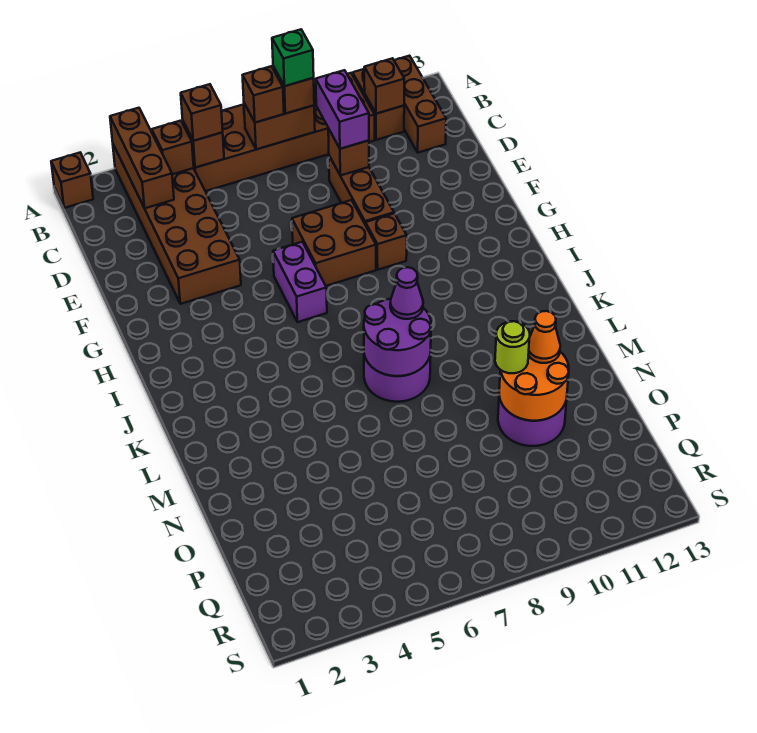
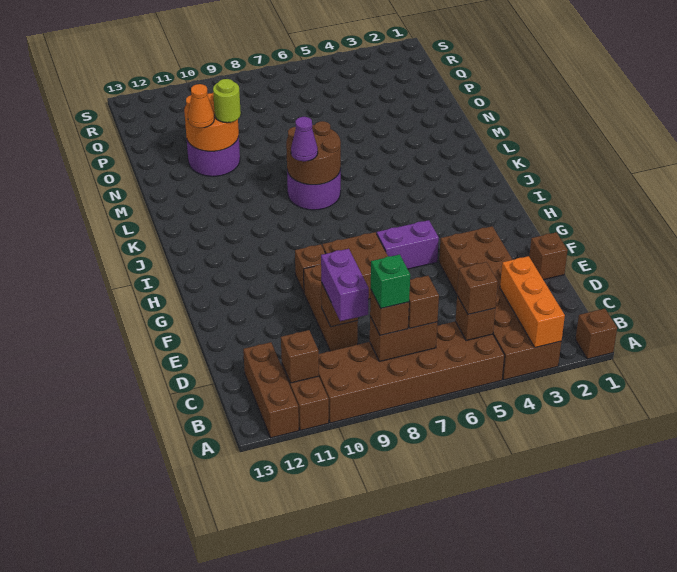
brown brick A3:C3 level 2 -> orange brick A3:C3 level 2
brown brick B4 level 2 -> brown brick E1 level 1
purple brick G6:H6 level 1 -> purple brick G5:G6 level 1
purple round brick K7:L8 level 2 -> brown round brick K7:L8 level 2

